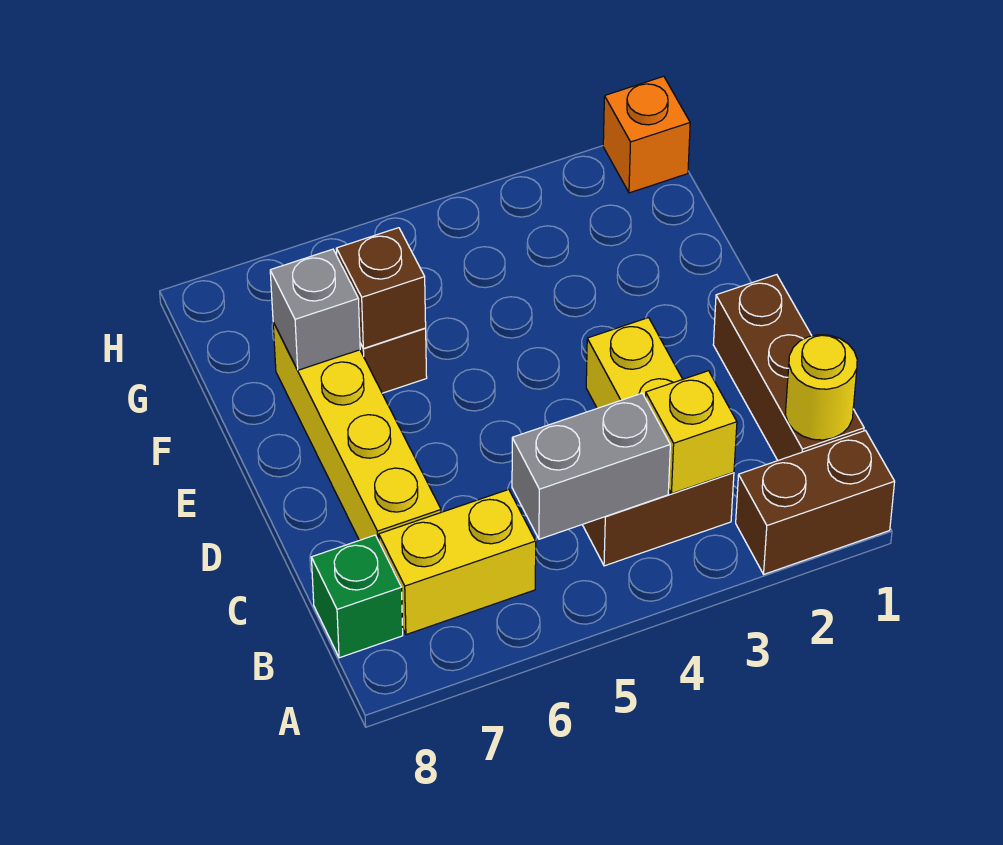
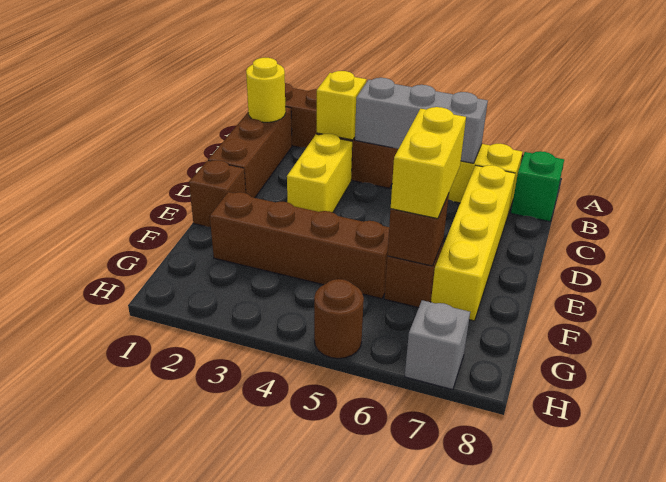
grey brick B4:B5 level 2 -> grey brick B4:B6 level 2
none -> brown brick E1 level 1
none -> yellow brick E6:F6 level 3
none -> brown brick F2:F5 level 1
grey brick F7 level 2 -> grey brick H7 level 1
orange brick H1 level 1 -> none
none -> brown round brick H5 level 1

